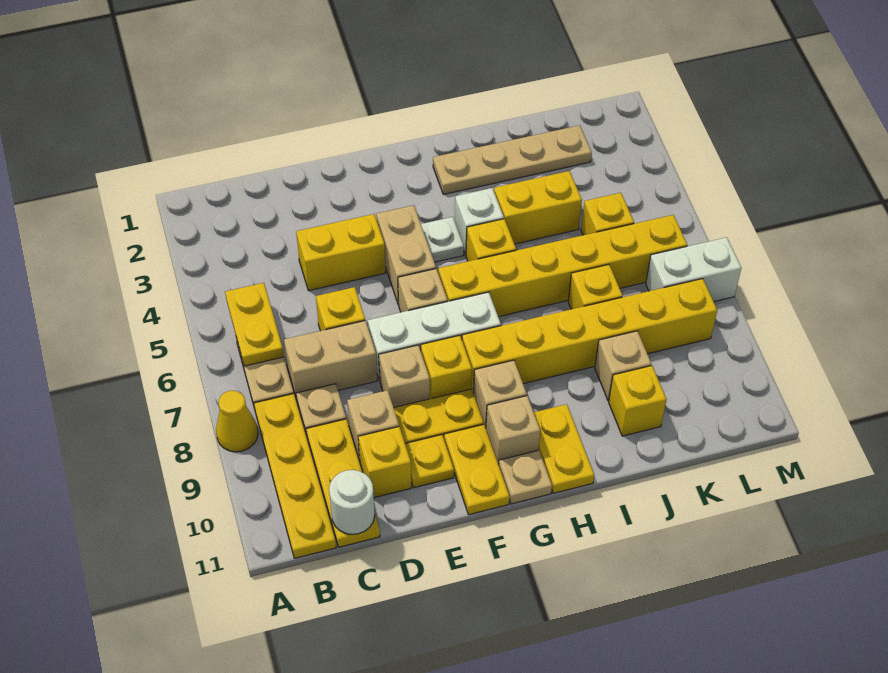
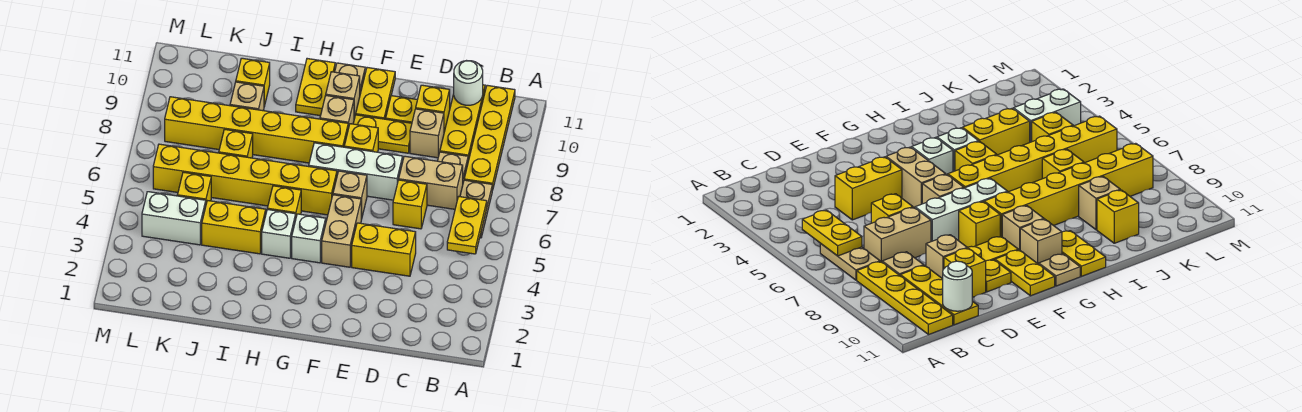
yellow cone A8 level 1 -> none
tan brick E8 level 1 -> none
white plate G4 level 1 -> white brick G4 level 1
tan plate H2:K2 level 1 -> none
white brick L7:M7 level 1 -> white brick K4:L4 level 1

